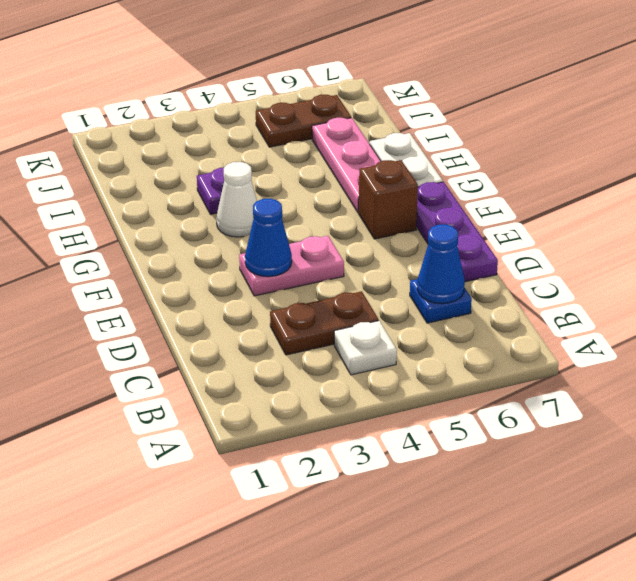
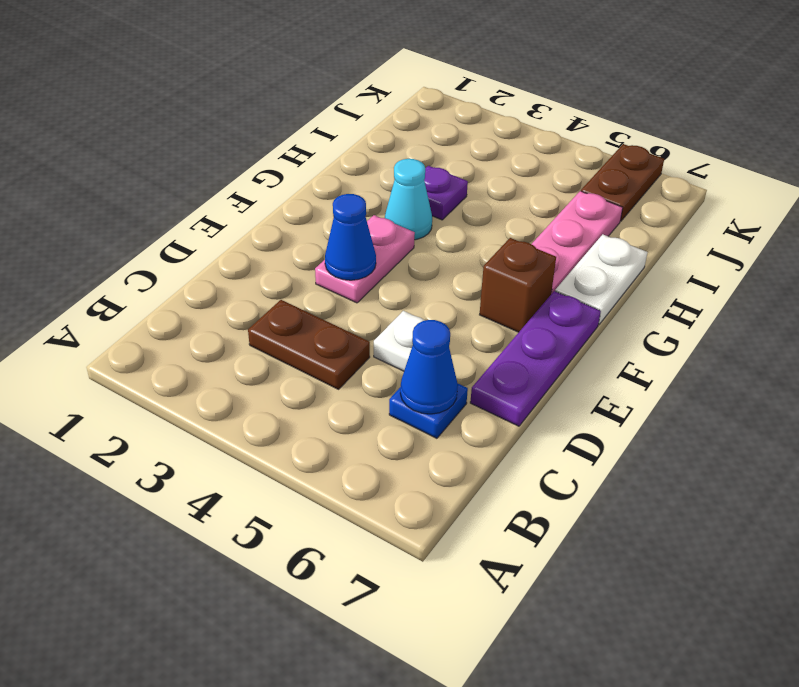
white plate B4 level 1 -> white plate D5 level 1
pink plate E3:E4 level 1 -> pink plate E3:F3 level 1
white cone G3 level 1 -> cyan cone G3 level 1
brown plate J5:J6 level 1 -> brown plate J6:K6 level 1

